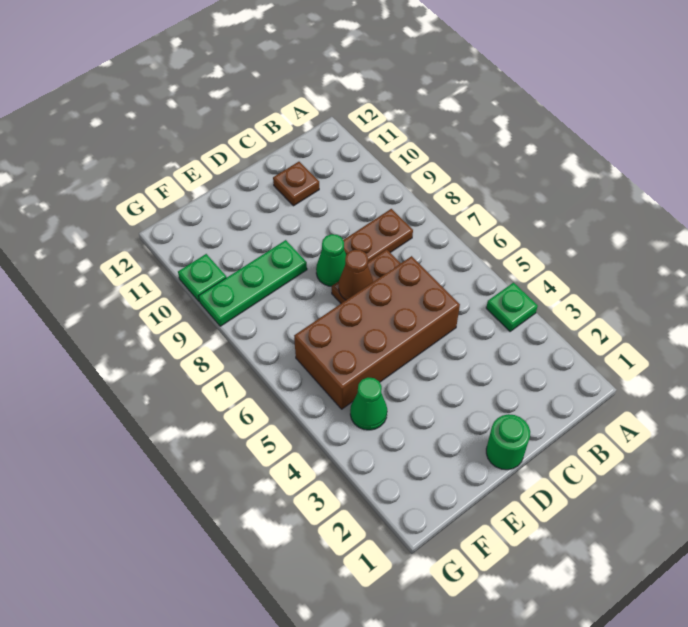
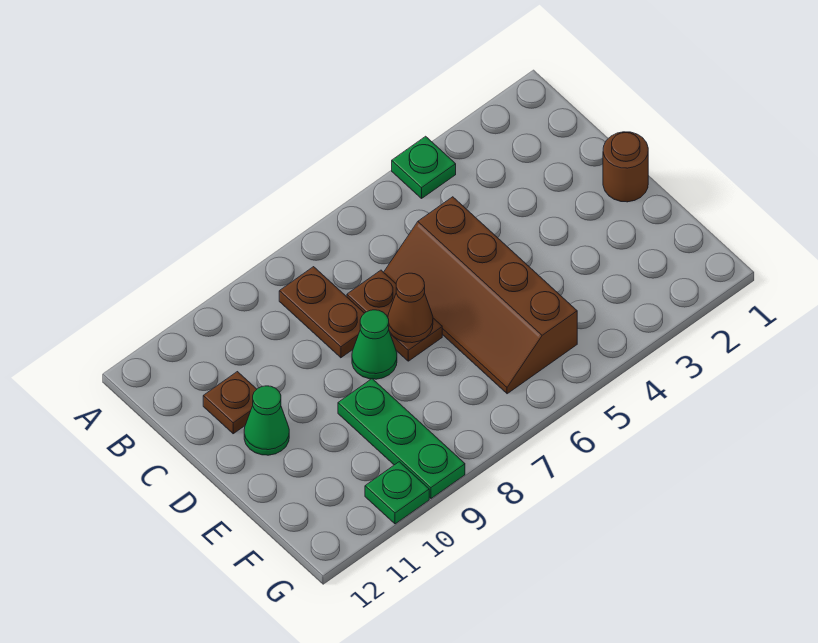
brown brick C5:F6 level 1 -> brown slope C5:F6 level 1 top 5
green round brick D1 level 1 -> brown round brick D1 level 1
green cone F4 level 1 -> green cone D11 level 1

